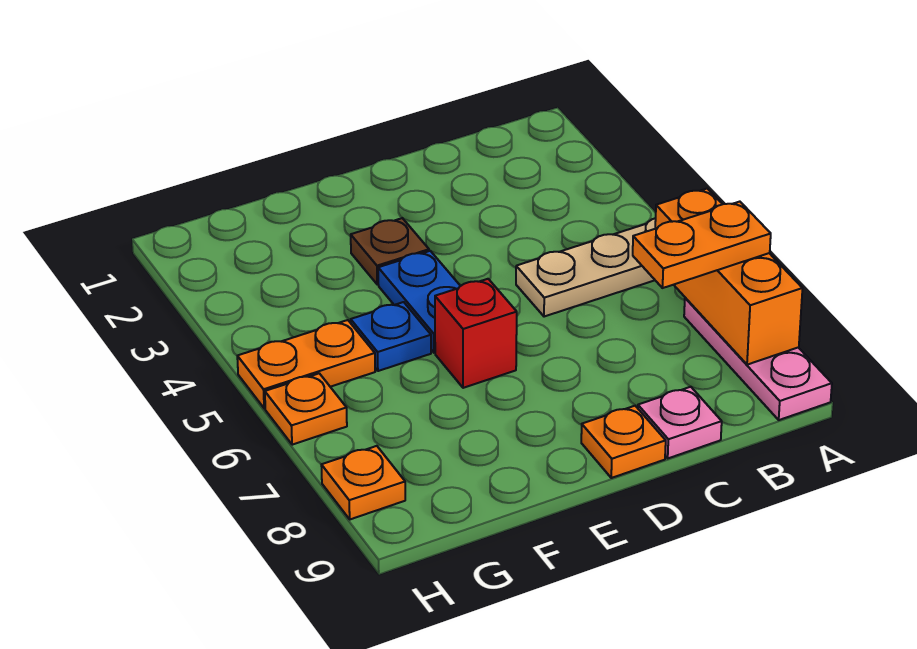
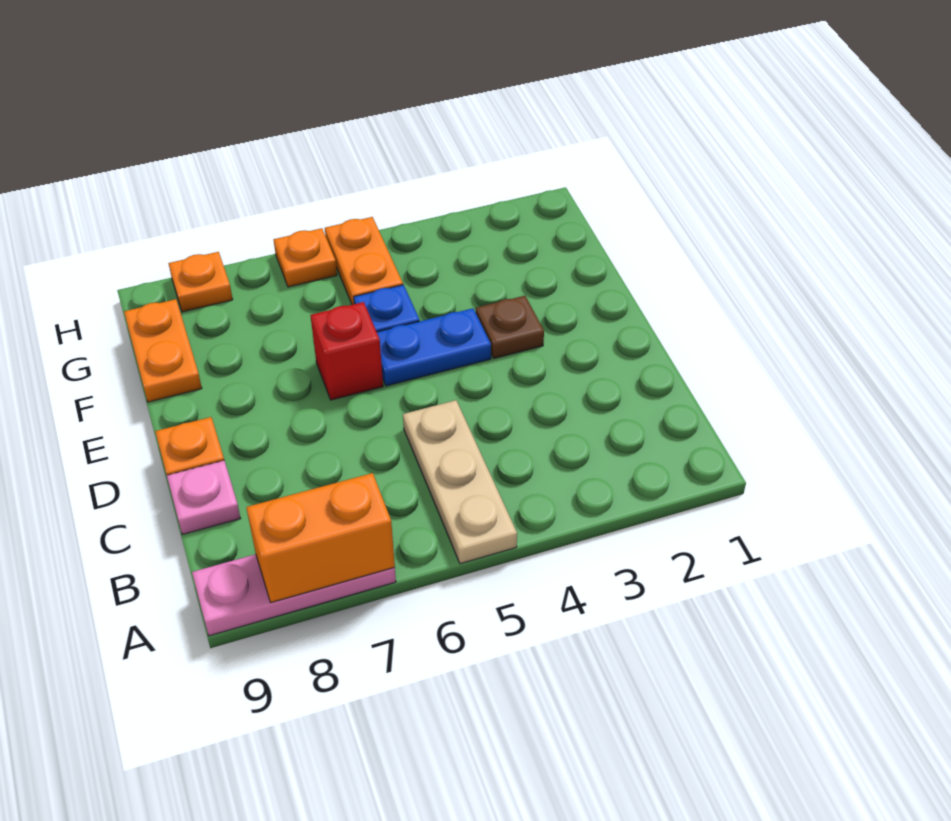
orange brick A6:A8 level 2 -> orange brick A7:A8 level 2
orange plate A7:B7 level 3 -> orange plate F9:G9 level 1

